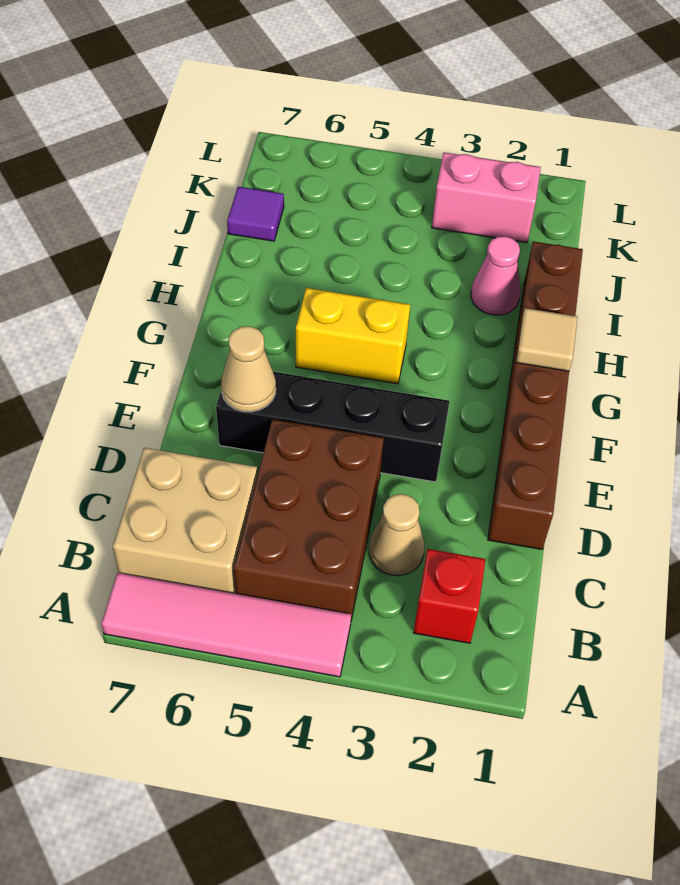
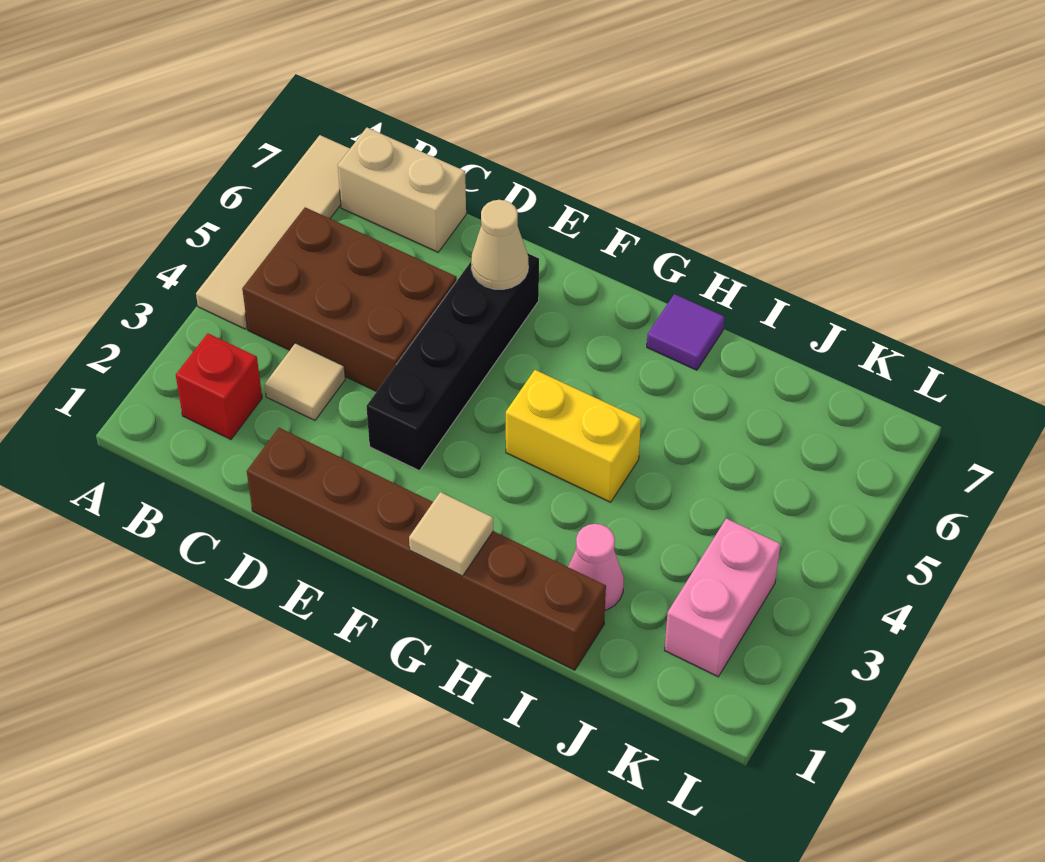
pink tile A4:A7 level 1 -> tan tile A4:A7 level 1
tan brick B6:C7 level 1 -> tan brick B7:C7 level 1
tan cone C3 level 1 -> tan tile C3 level 1
yellow brick G4:G5 level 1 -> yellow brick G4:H4 level 1
purple tile J7 level 1 -> purple tile H7 level 1

